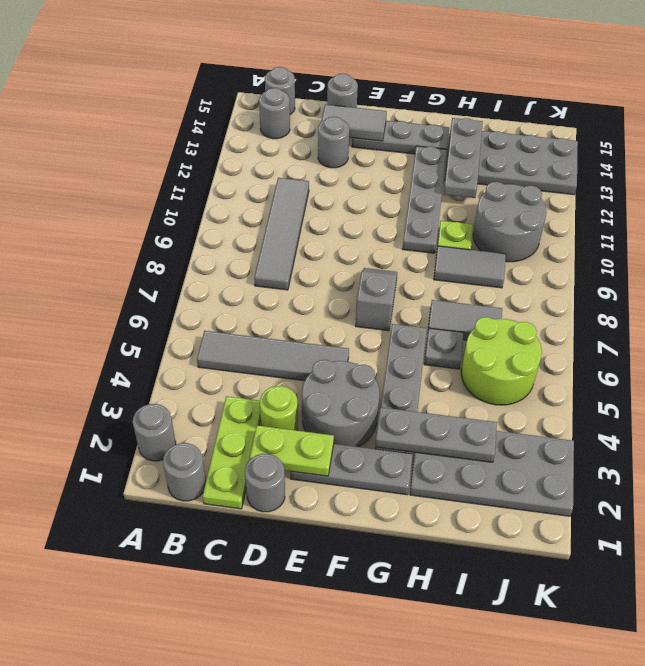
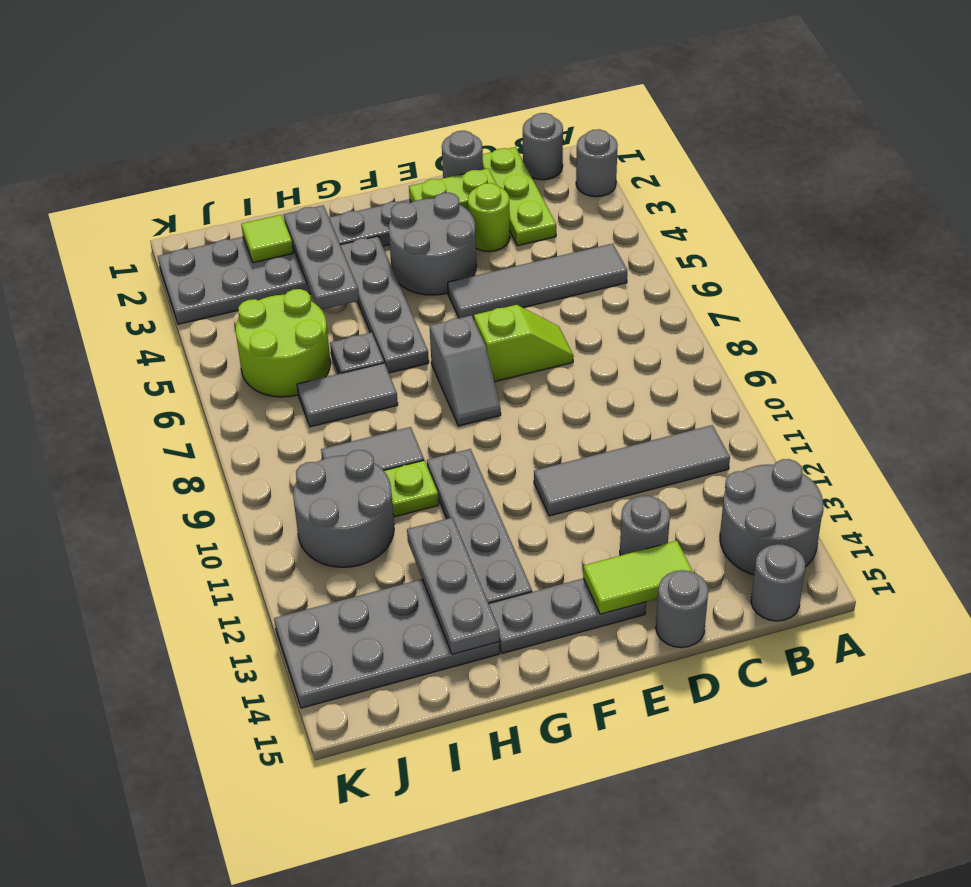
grey round brick B14 level 1 -> grey round brick A13:B14 level 1
grey tile C8:C11 level 1 -> grey tile B11:E11 level 1
none -> lime slope D7:E7 level 1 top E
grey tile D14:E14 level 2 -> lime tile D14:E14 level 2
grey plate G3:I3 level 2 -> grey plate H2:H4 level 2
none -> lime tile I2 level 2

